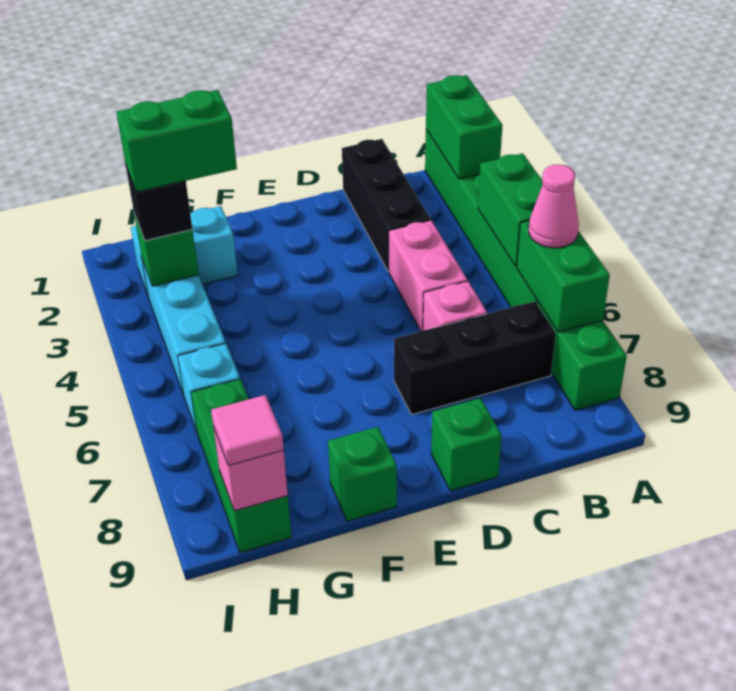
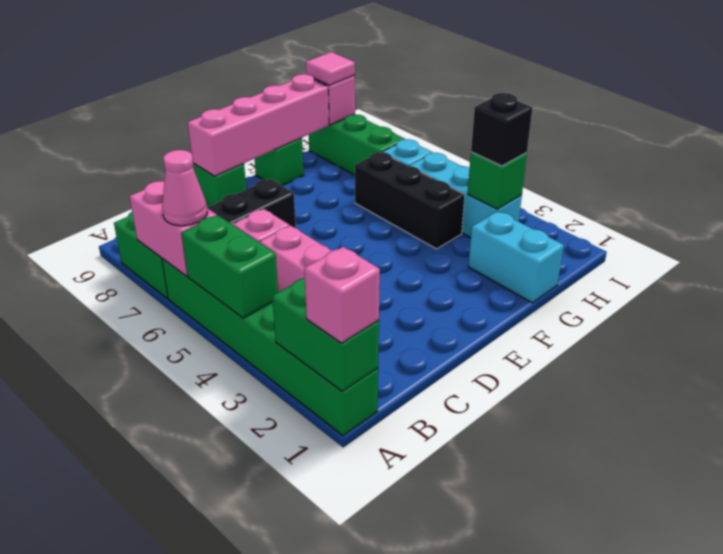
none -> pink brick A1 level 3
green brick A6:A7 level 2 -> pink brick A6:A7 level 2
black brick C1:C3 level 1 -> black brick G4:G6 level 1
none -> pink brick D9:G9 level 2
cyan brick G2:H2 level 1 -> cyan brick G1:G2 level 1
green brick G3:H3 level 4 -> none

